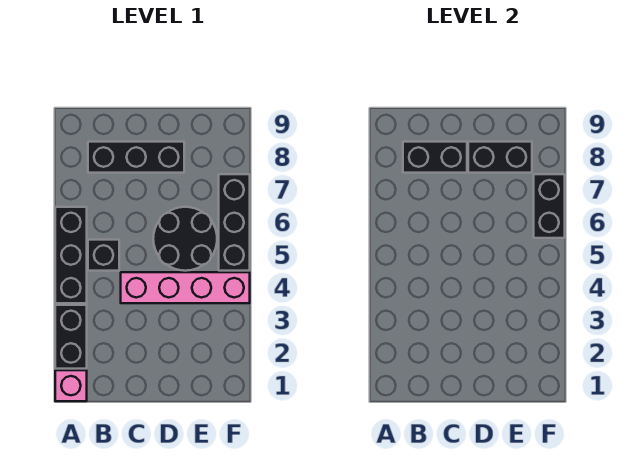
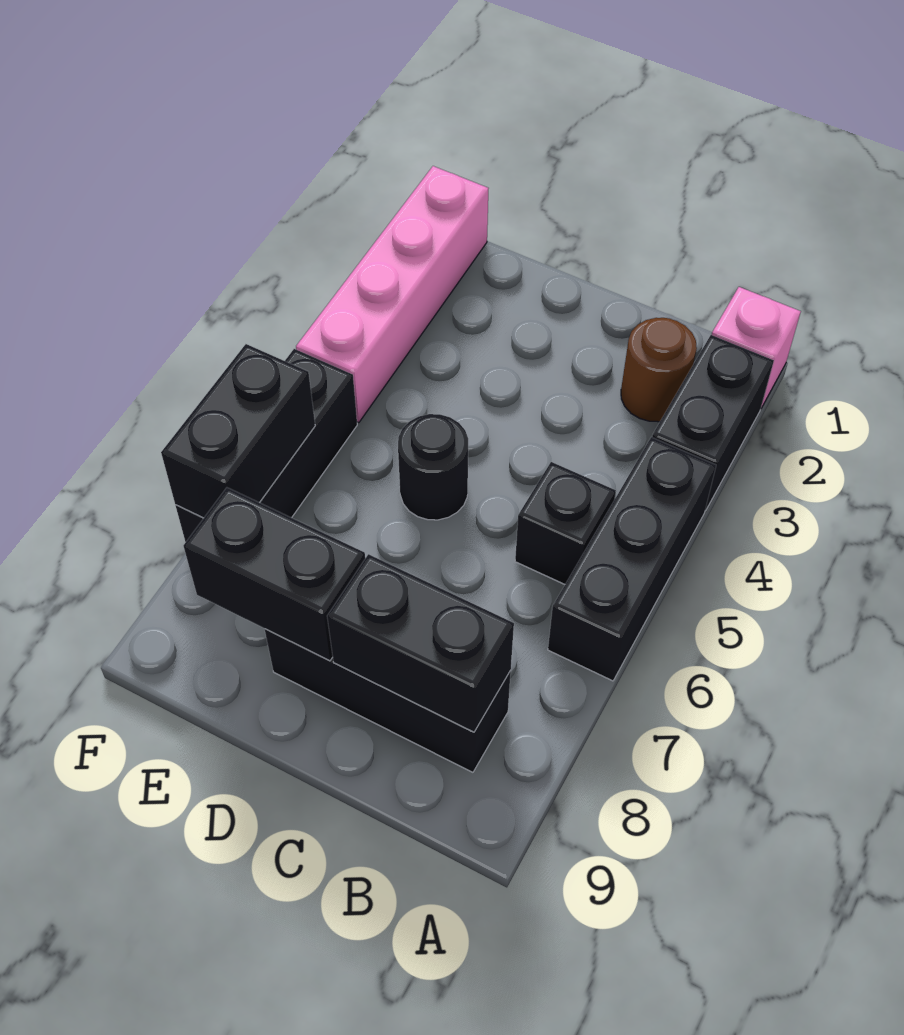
none -> brown round brick B2 level 1
pink brick C4:F4 level 1 -> pink brick F1:F4 level 1
black round brick D5:E6 level 1 -> black round brick D5 level 1

